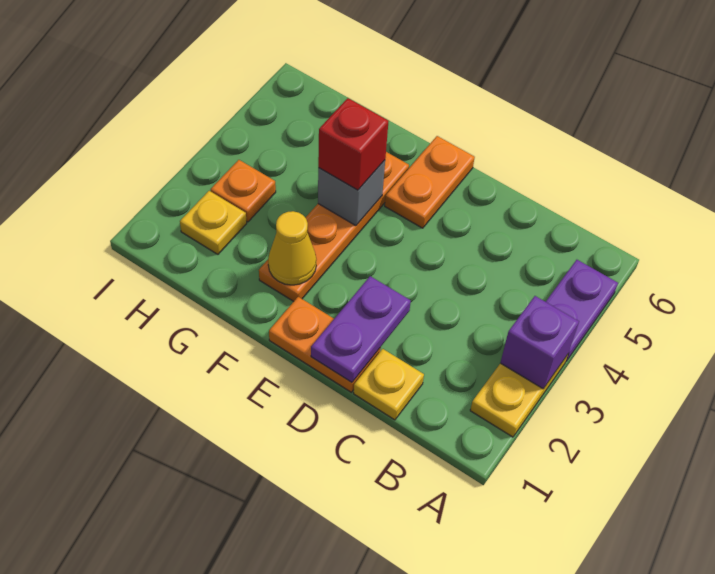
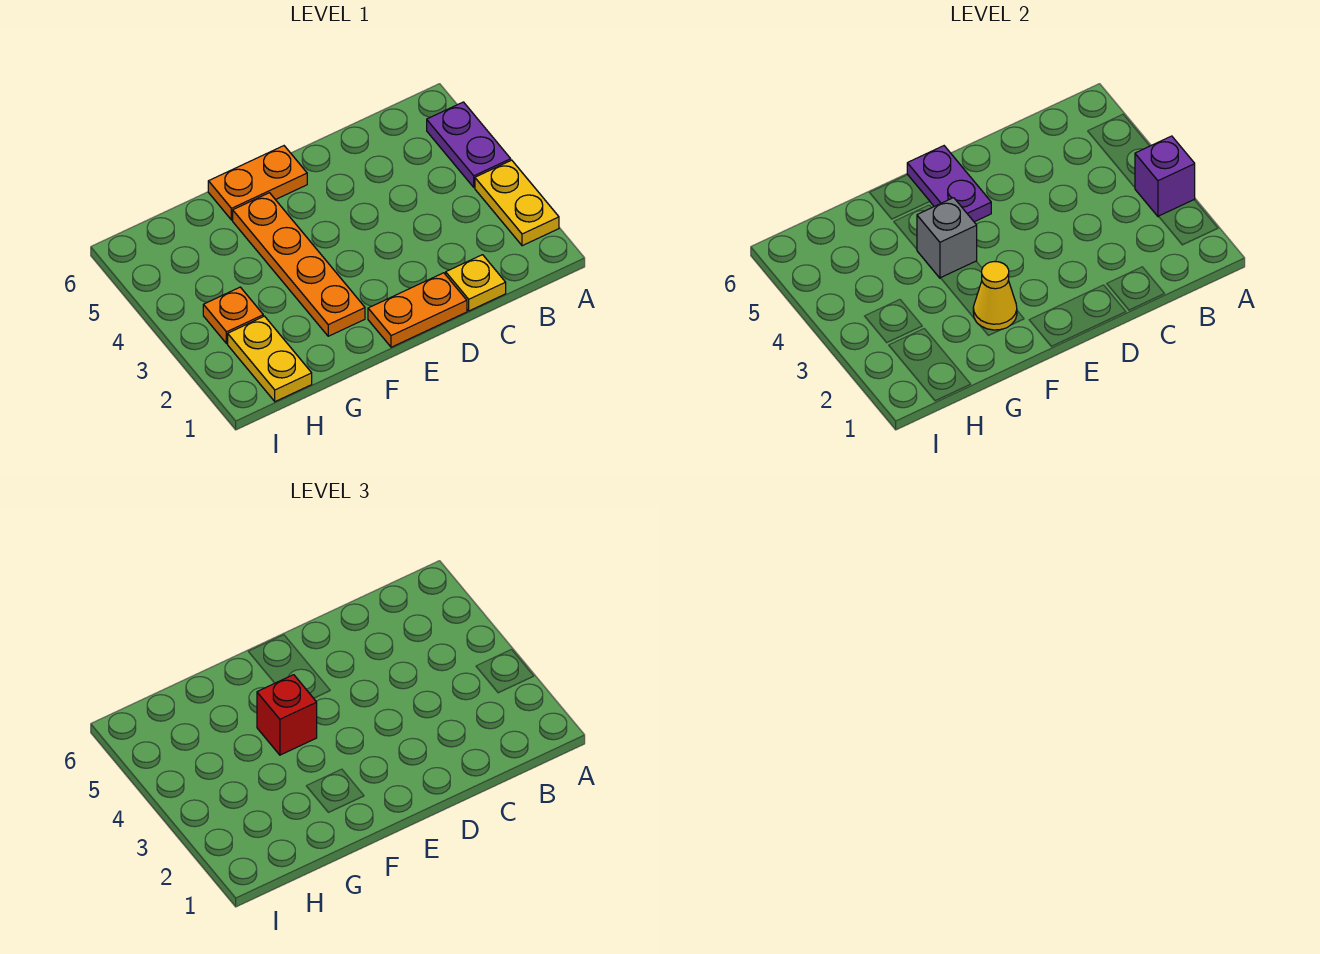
purple plate D1:D2 level 2 -> purple plate E5:E6 level 2
orange plate E5:E6 level 1 -> orange plate E6:F6 level 1
yellow plate H2 level 1 -> yellow plate H1:H2 level 1

